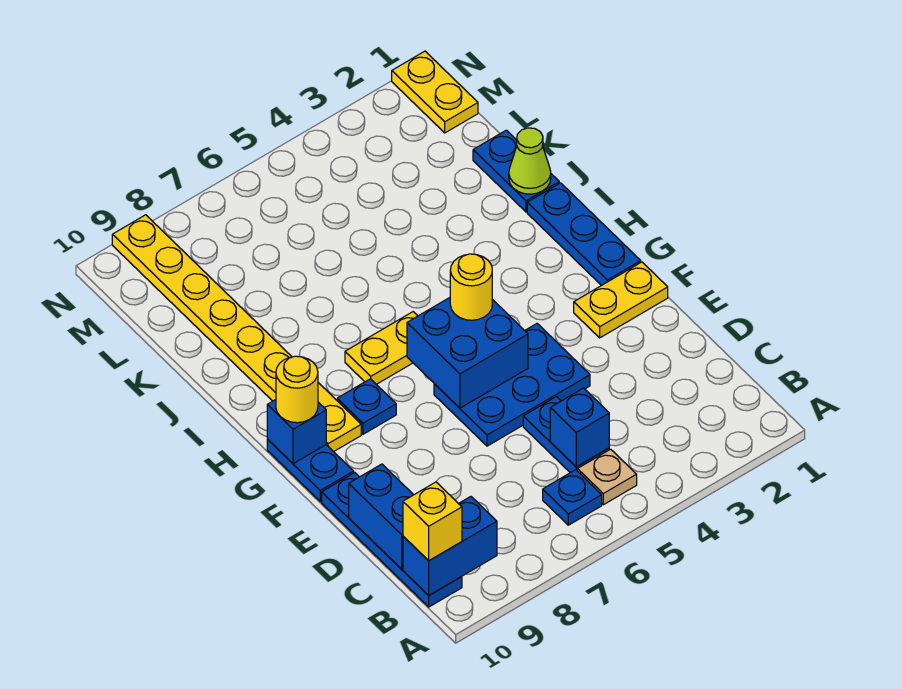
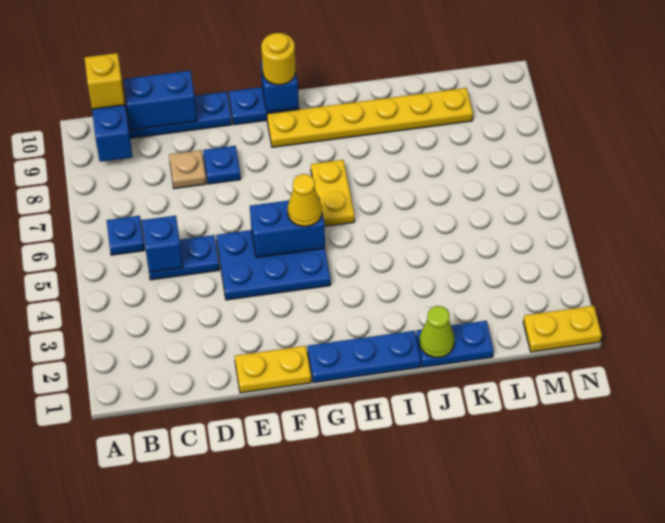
tan plate B5 level 1 -> tan plate D8 level 1
blue plate E4:F6 level 1 -> blue plate E4:G5 level 1
yellow plate F1:F2 level 1 -> yellow plate E1:F1 level 1
blue brick F5:G6 level 2 -> blue brick F5:G5 level 2
yellow round brick G5 level 3 -> yellow cone G5 level 3
blue plate G8 level 1 -> blue plate E8 level 1
yellow plate G9:N9 level 1 -> yellow plate G9:L9 level 1

